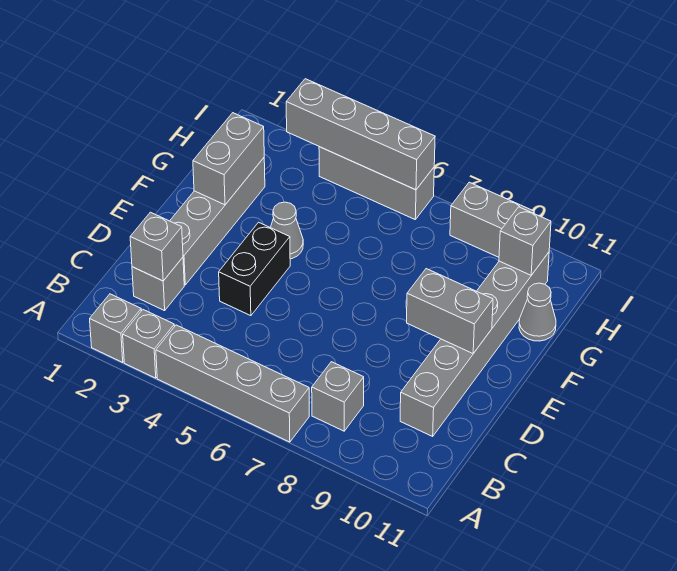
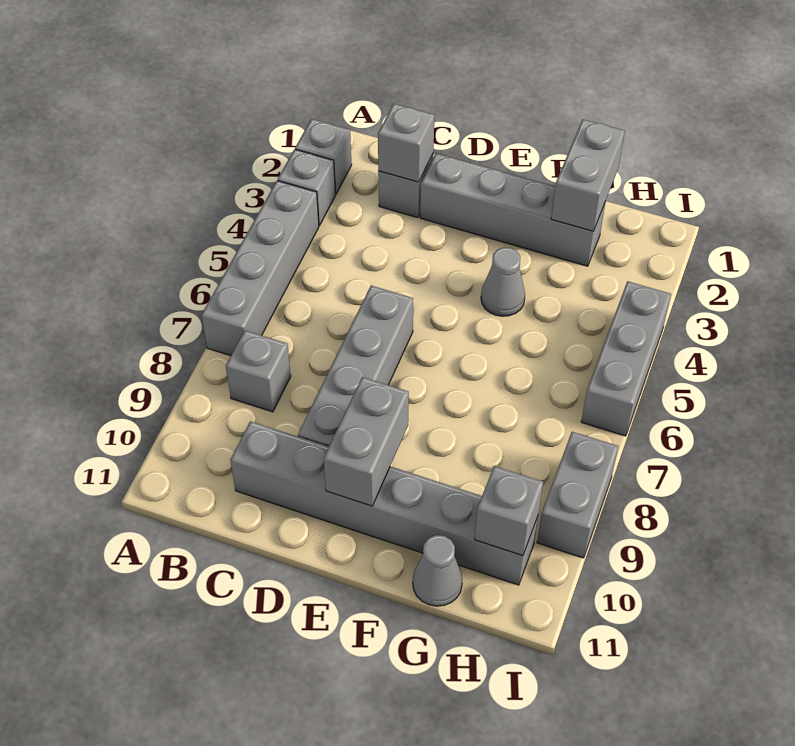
black brick D4:E4 level 1 -> none
grey brick F2:G2 level 2 -> grey brick G1:G2 level 2
grey brick I3:I6 level 2 -> grey brick D6:D9 level 1

